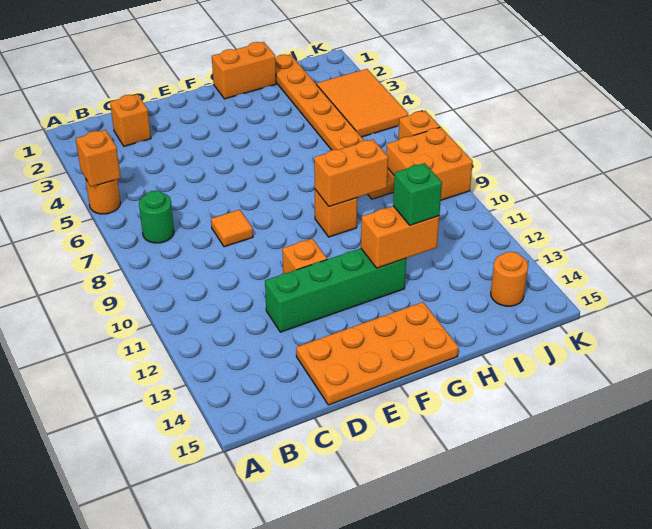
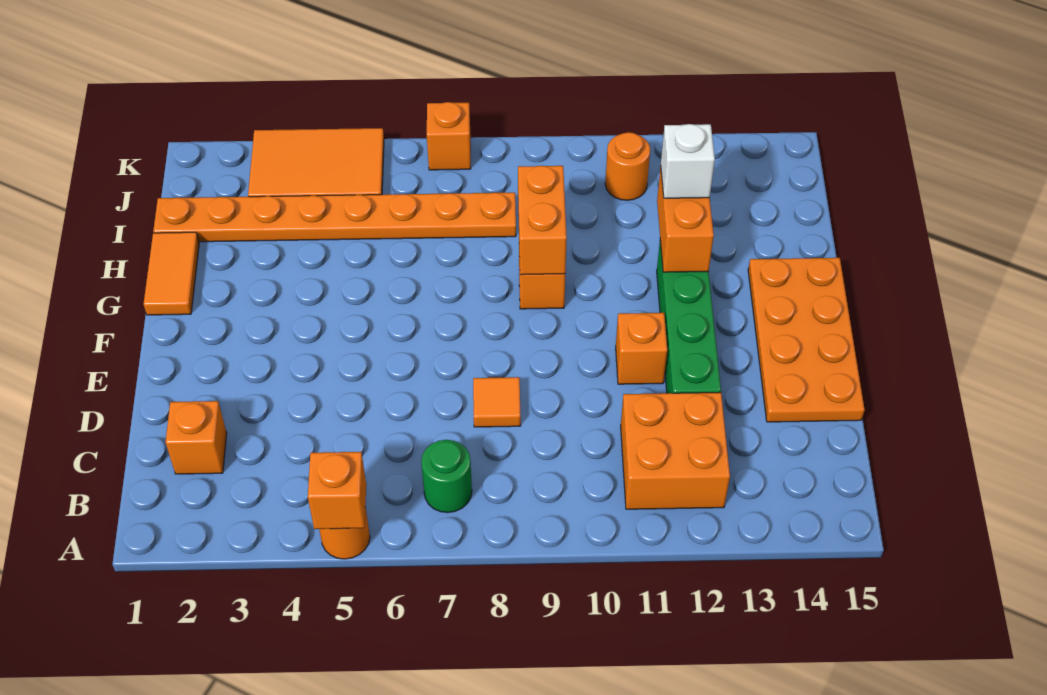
orange brick G1:H1 level 1 -> orange tile G1:H1 level 1
green brick H12 level 3 -> white brick H12 level 3
orange brick J8:K9 level 1 -> orange brick B11:C12 level 1
orange round brick J14 level 1 -> orange round brick J11 level 1

